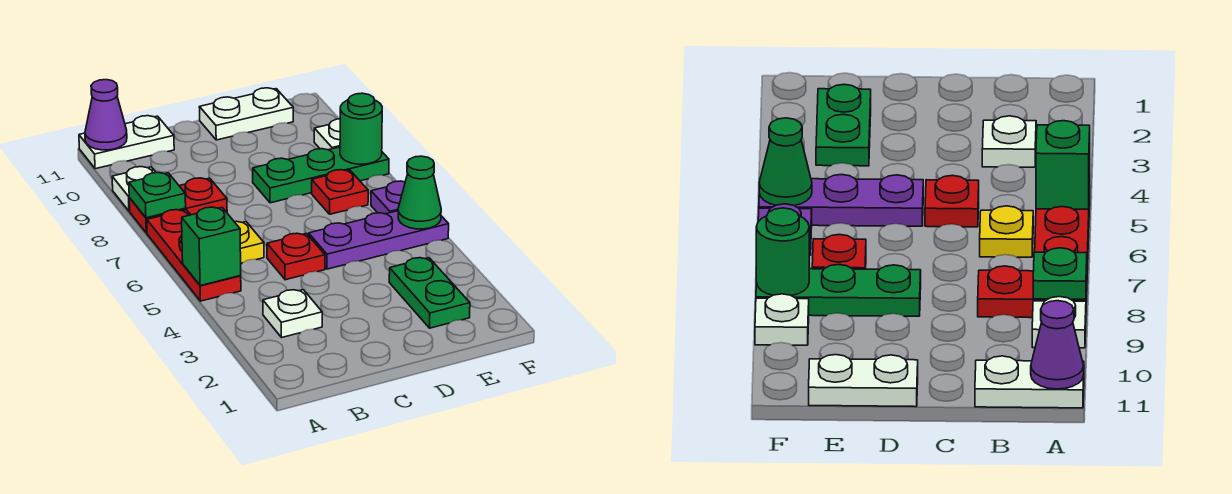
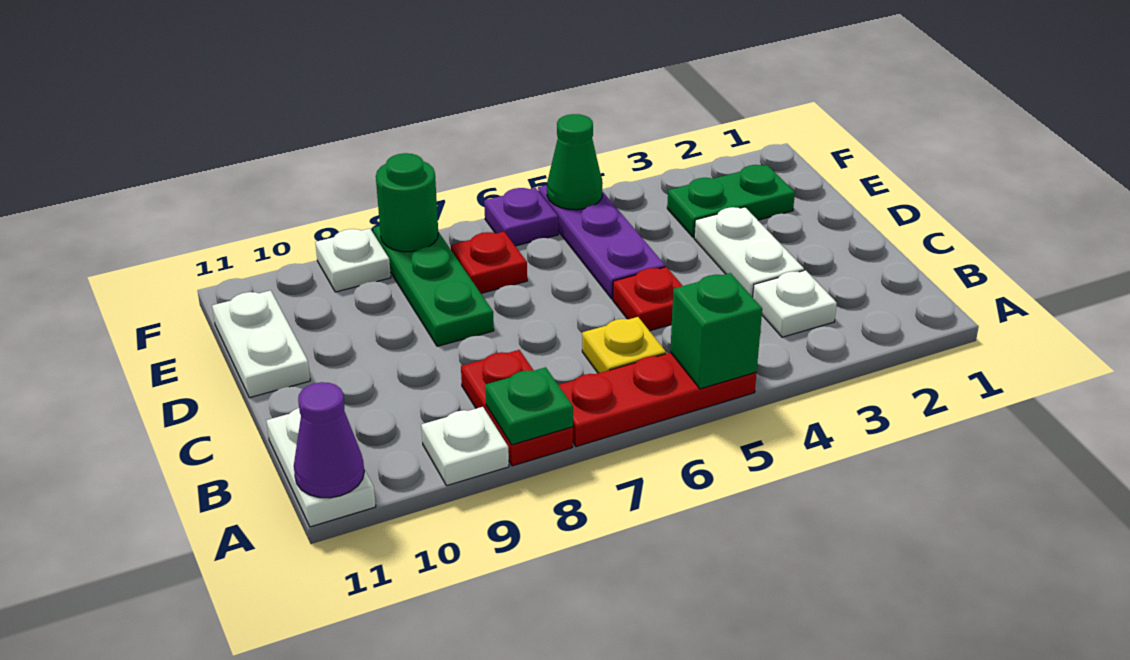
none -> white plate C3:D3 level 1

